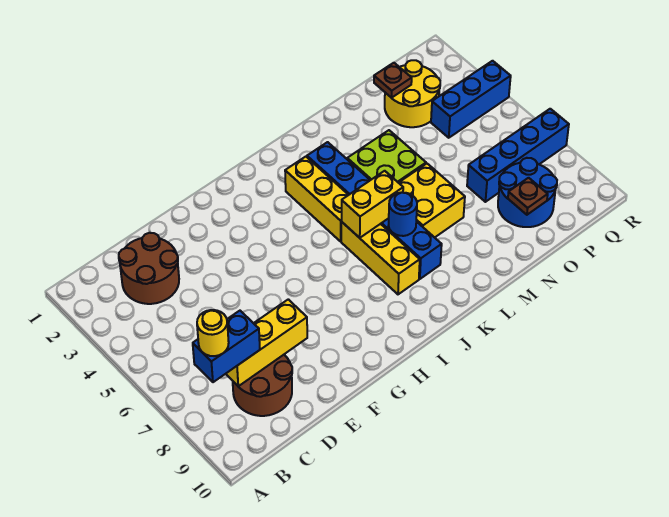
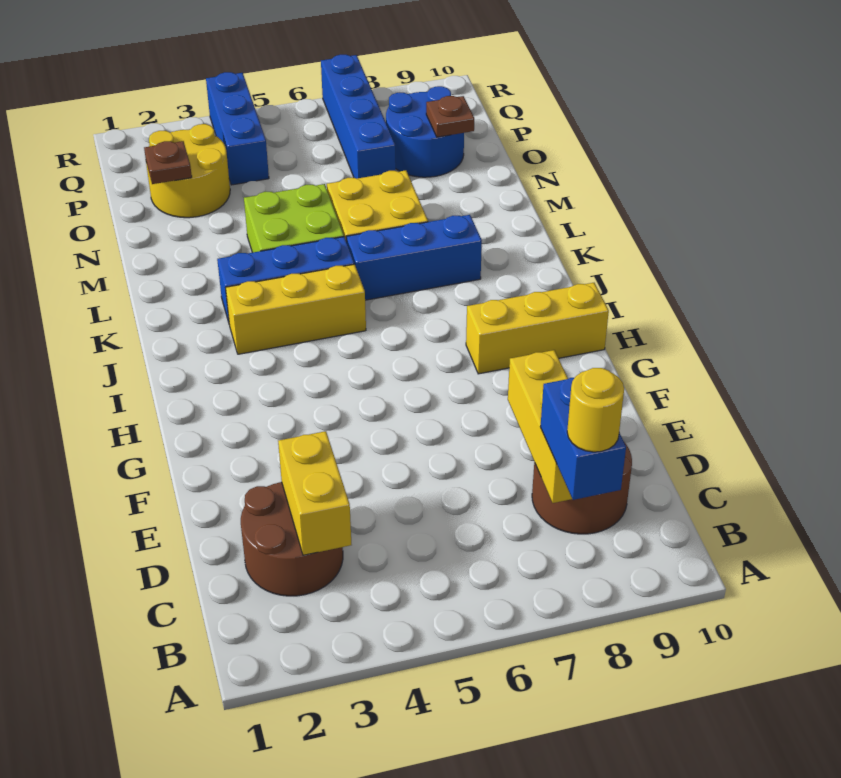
yellow brick J6:J8 level 1 -> yellow brick H8:H10 level 1
yellow brick J6:K6 level 2 -> yellow brick C3:D3 level 2
blue round brick K7 level 2 -> none

